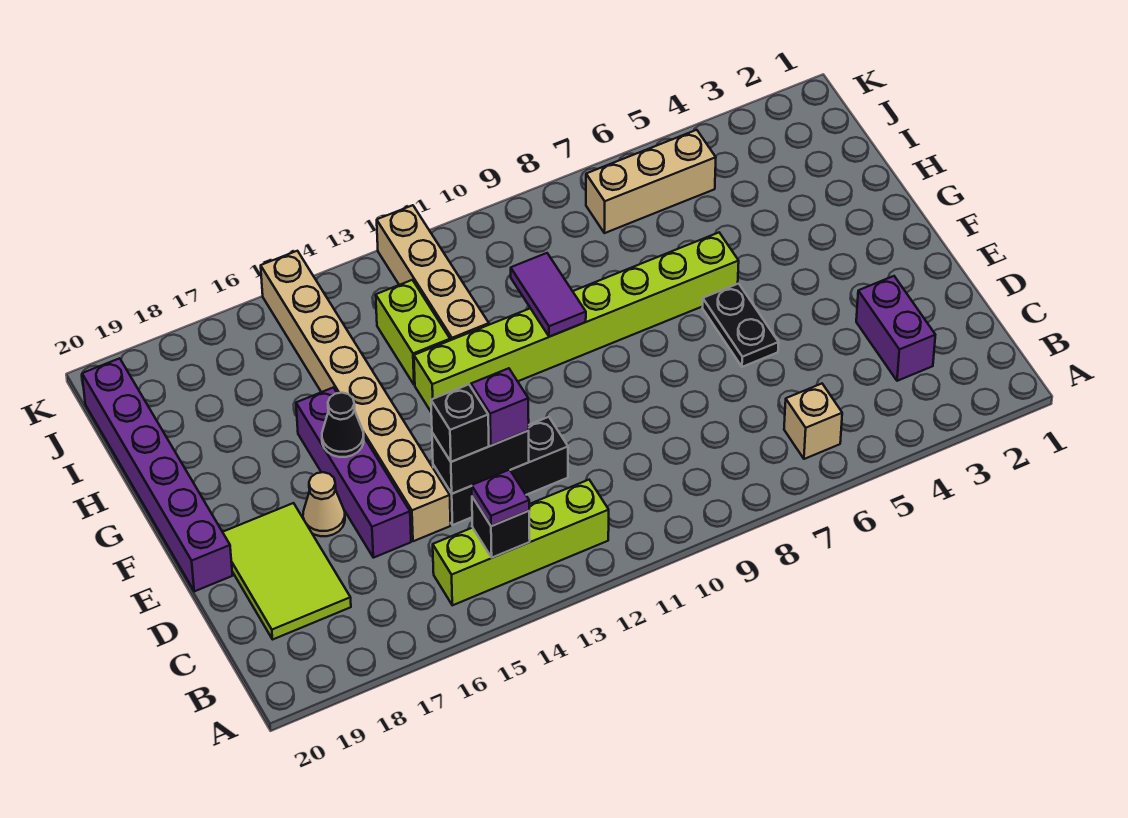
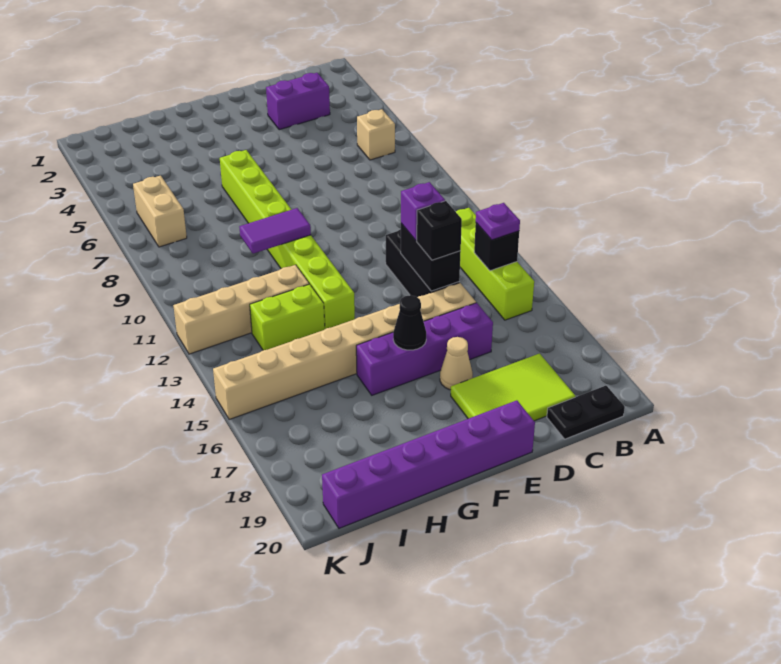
black plate E6:F6 level 1 -> black plate B20:C20 level 1
tan brick J5:J7 level 1 -> tan brick J6:J7 level 1

